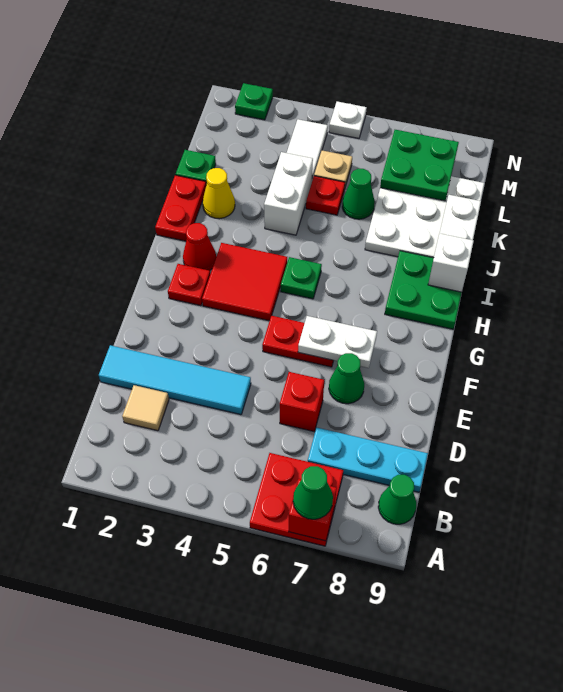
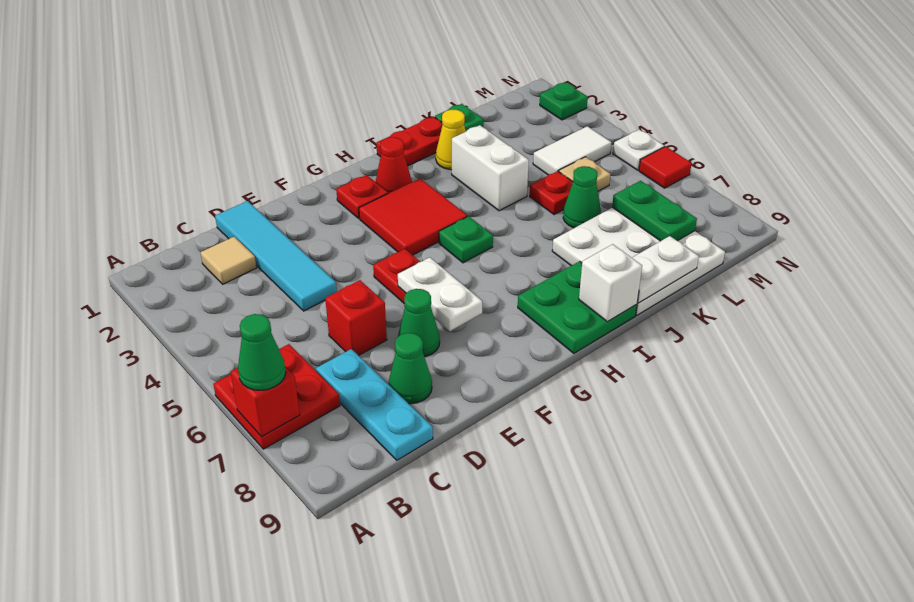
green cone B9 level 1 -> green cone D8 level 1
white brick J4:K4 level 1 -> white brick J3:J4 level 1
green plate L7:M8 level 2 -> green plate L7:L8 level 2
none -> red tile N6 level 1

